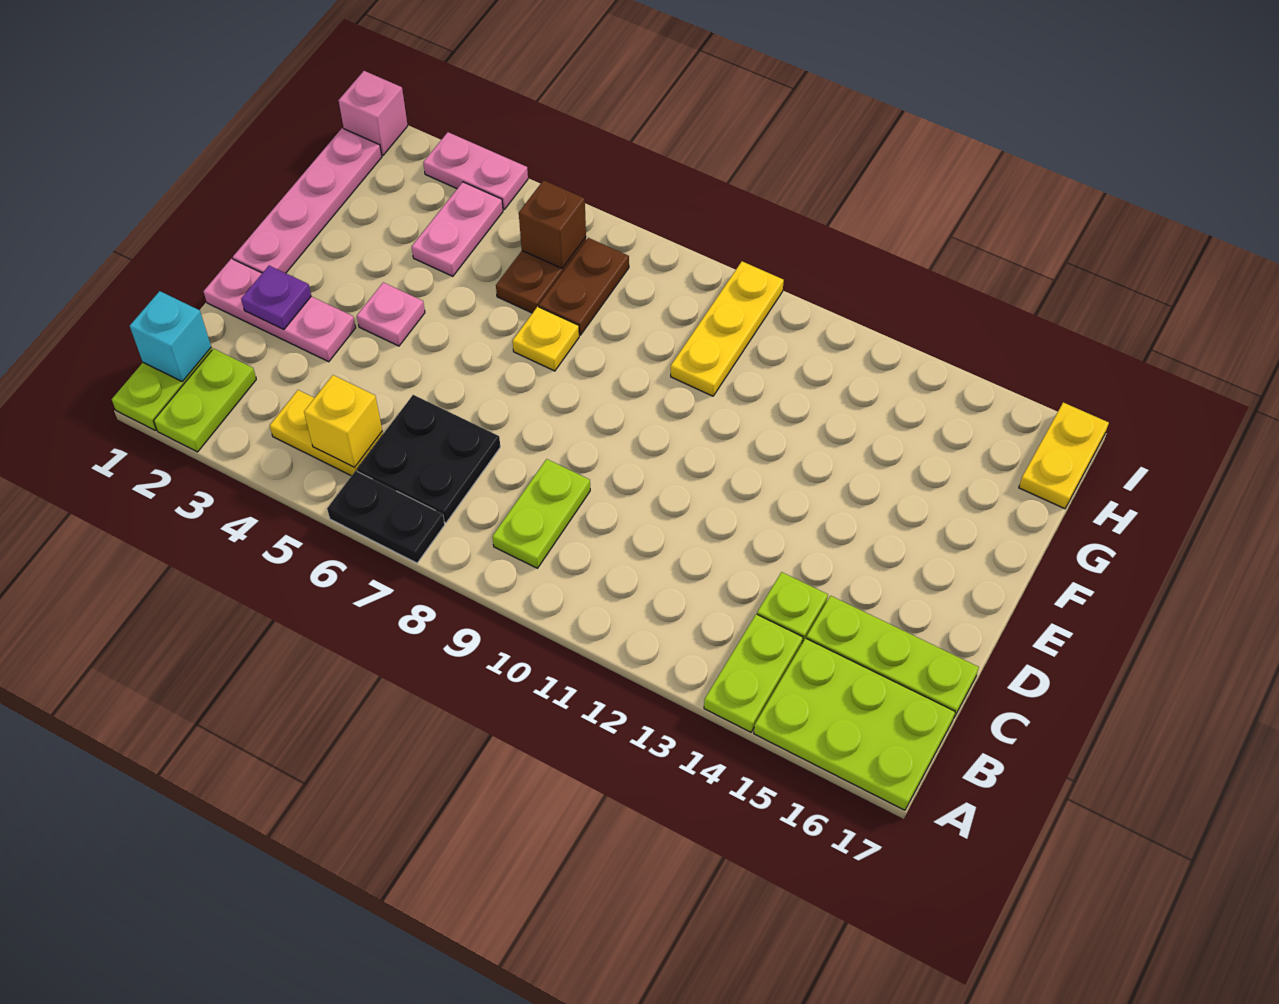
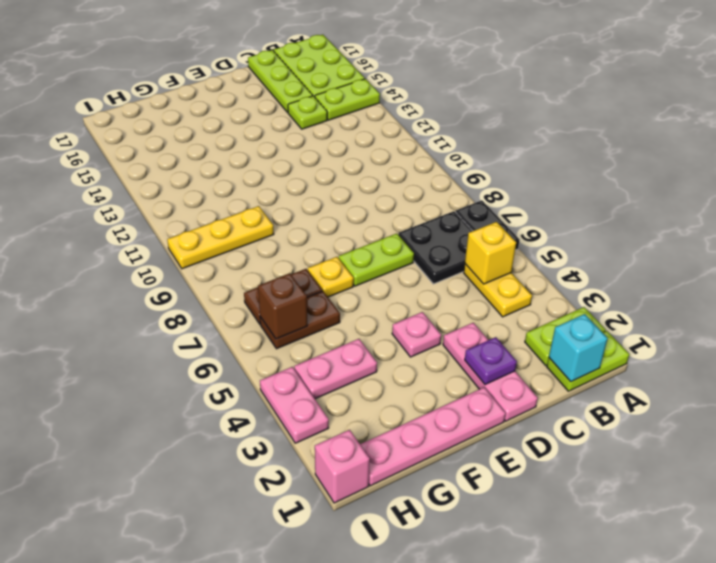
lime plate B9:C9 level 1 -> lime plate D7:E7 level 1
yellow plate H17:I17 level 1 -> none

